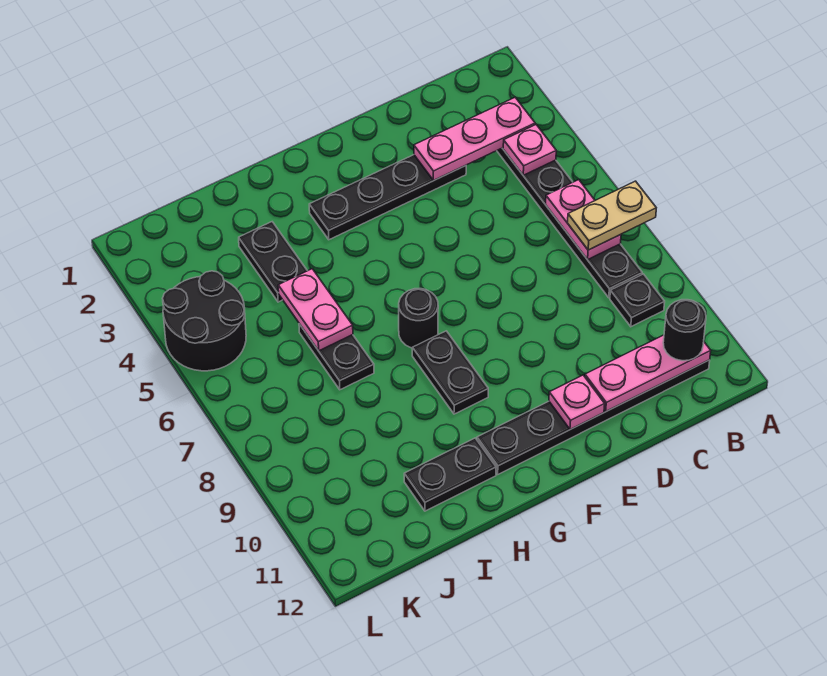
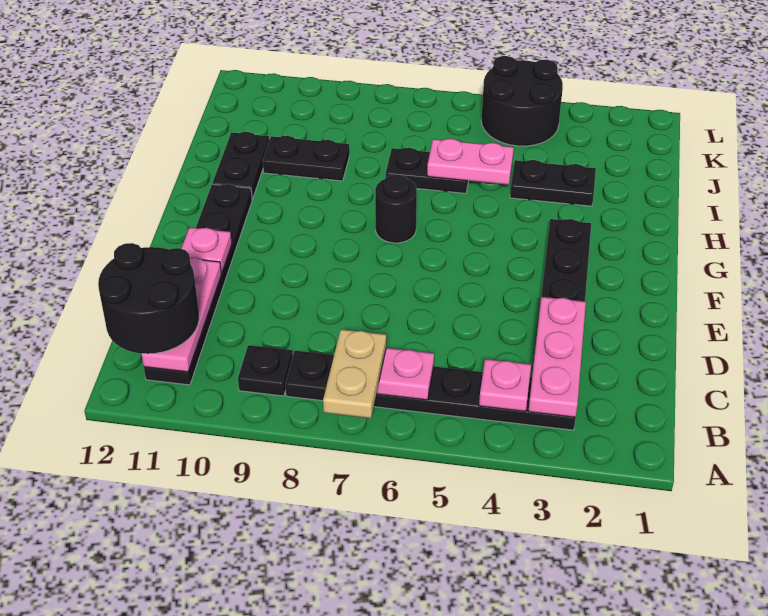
black round brick B11 level 3 -> black round brick B11:C12 level 3
black plate G8:G9 level 1 -> black plate I9:I10 level 1

